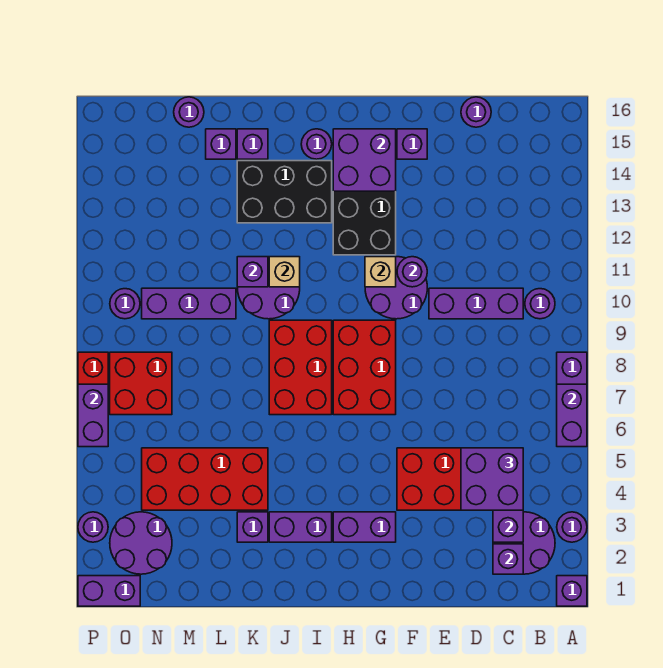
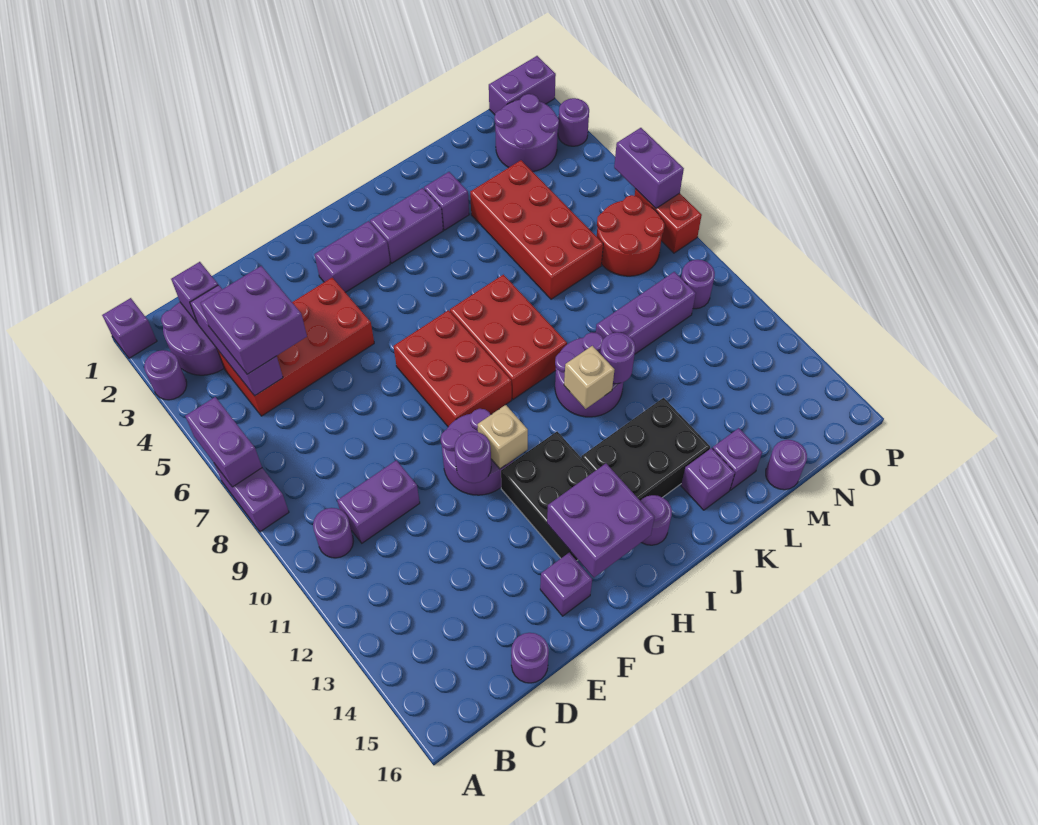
purple brick C10:E10 level 1 -> purple brick C10:D10 level 1
red brick K4:N5 level 1 -> red brick L4:M7 level 1
purple brick K11 level 2 -> purple round brick K11 level 2
red brick N7:O8 level 1 -> red round brick N7:O8 level 1

